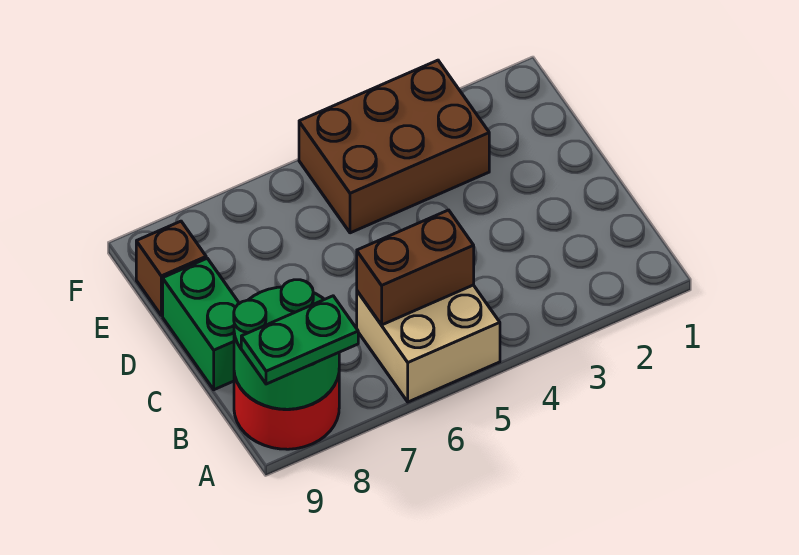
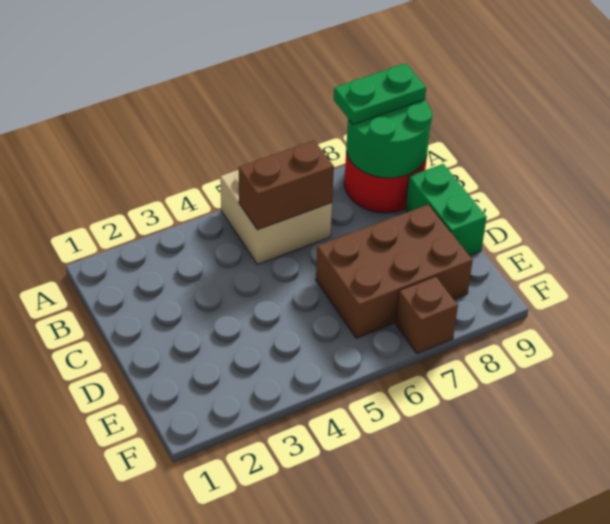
brown brick E3:F5 level 1 -> brown brick D6:E8 level 1
brown brick E9 level 1 -> brown brick F7 level 1

